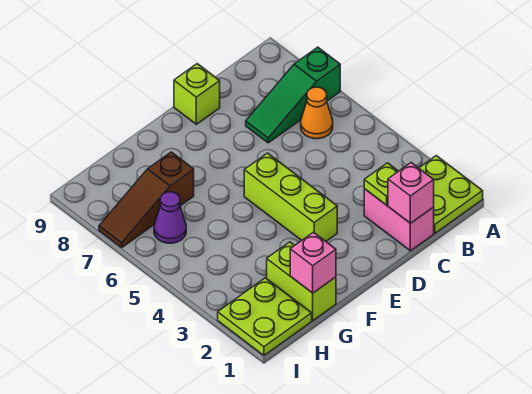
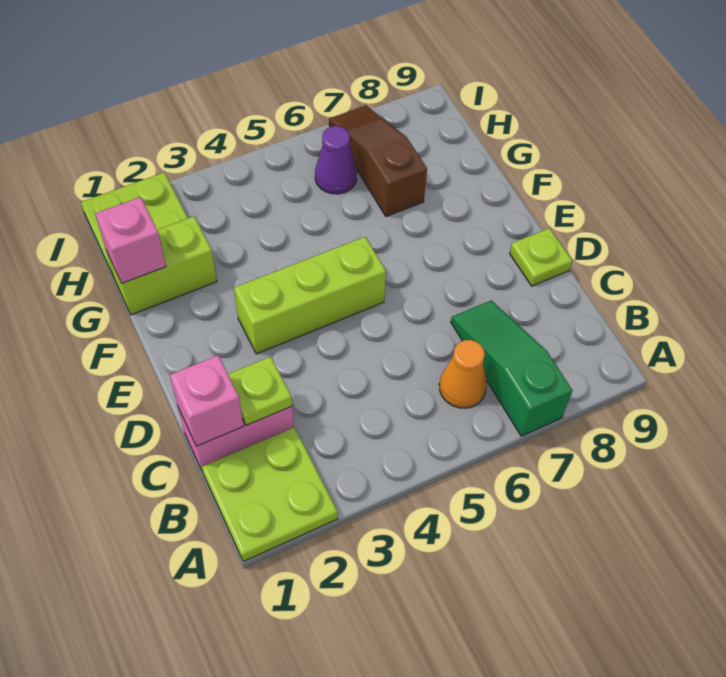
lime brick D9 level 1 -> lime plate D9 level 1

